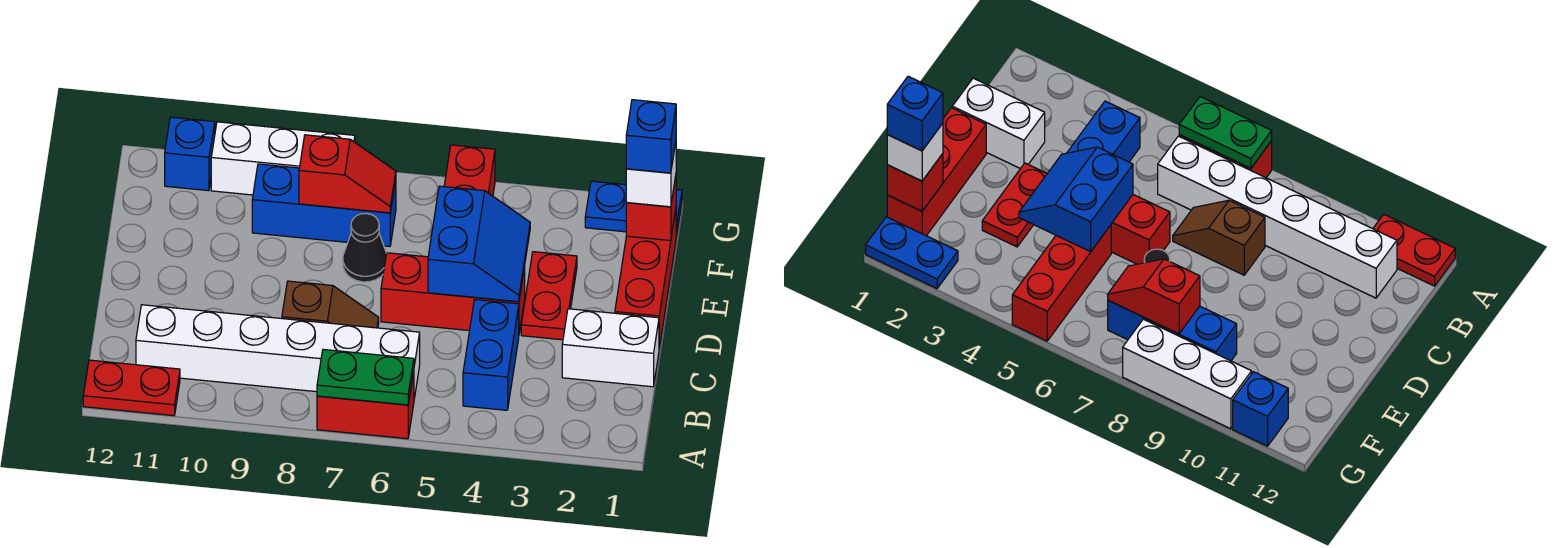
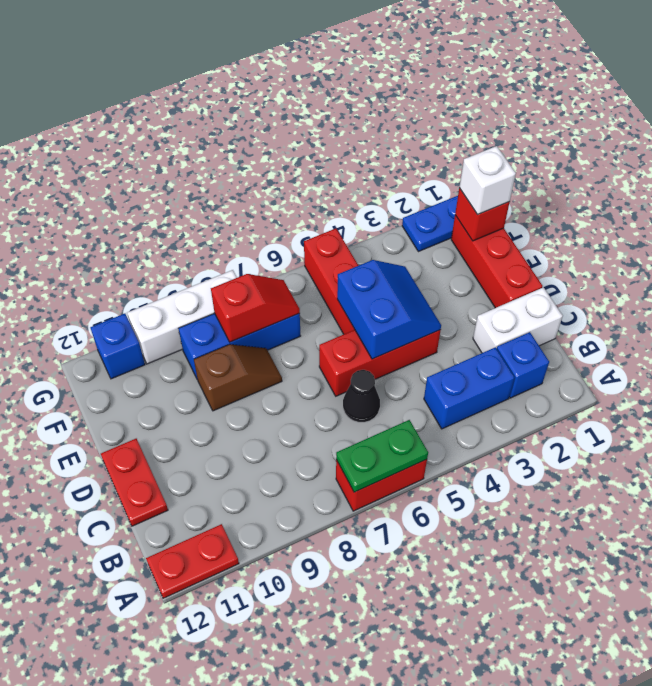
blue brick B4:C4 level 1 -> blue brick B3:B4 level 1
white brick B6:B11 level 1 -> none
brown slope C7:C8 level 1 top 8 -> brown slope E8:E9 level 1 top 9
red plate D3:E3 level 1 -> red plate C12:D12 level 1
black cone E7 level 1 -> black cone C6 level 1
blue brick F1 level 4 -> blue brick B2 level 1

